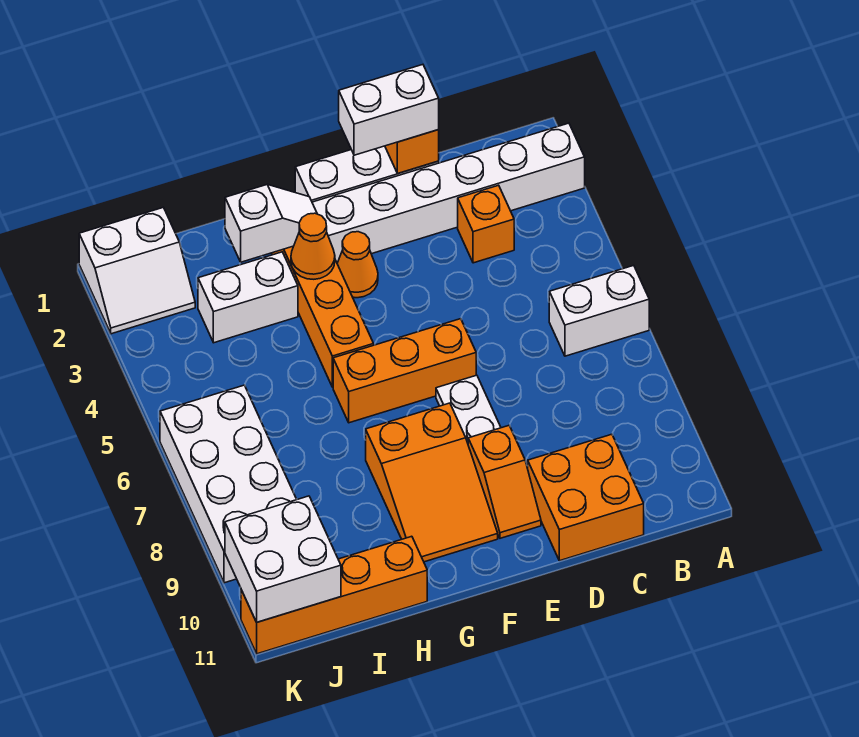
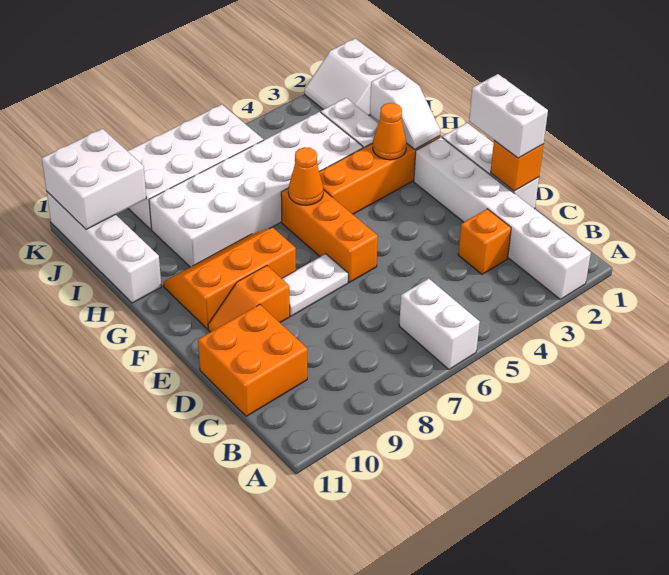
orange cone F3 level 1 -> orange cone G6 level 2
orange slope F8:G10 level 1 top 8 -> orange slope F8:G10 level 1 top F
none -> white brick H4:I9 level 1
orange brick H11:K11 level 1 -> white brick H11:K11 level 1

